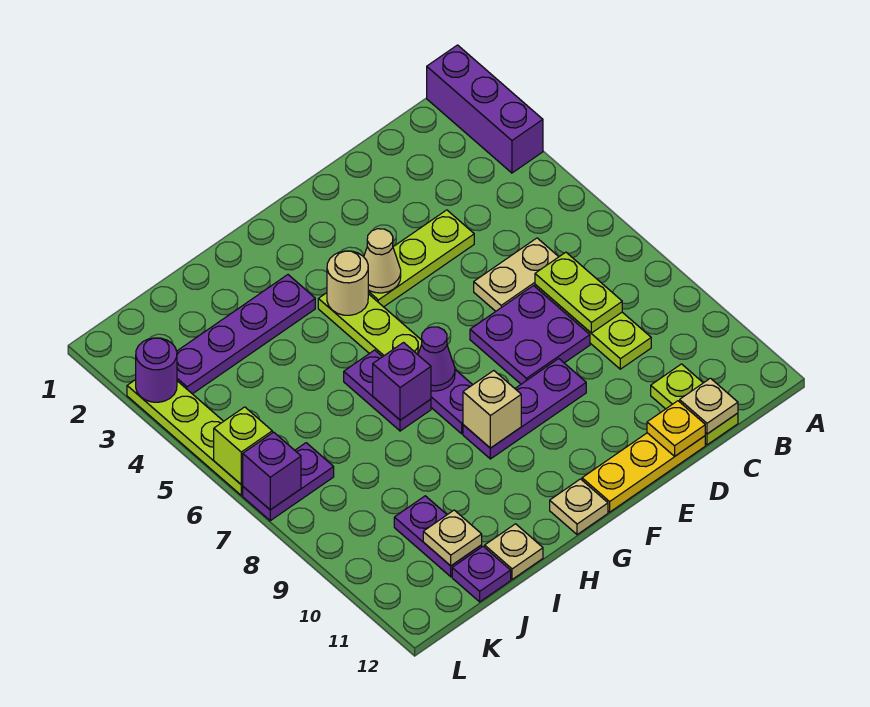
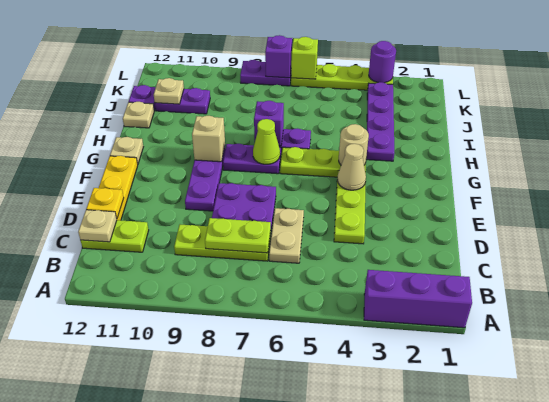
purple cone G7 level 2 -> lime cone G7 level 2
purple plate K7:L7 level 1 -> purple plate L7:L8 level 1

